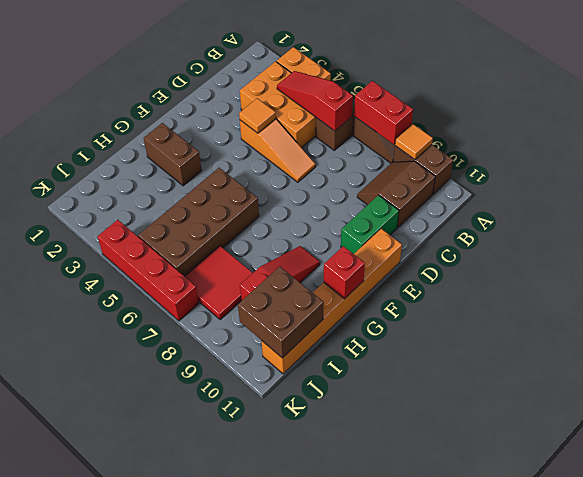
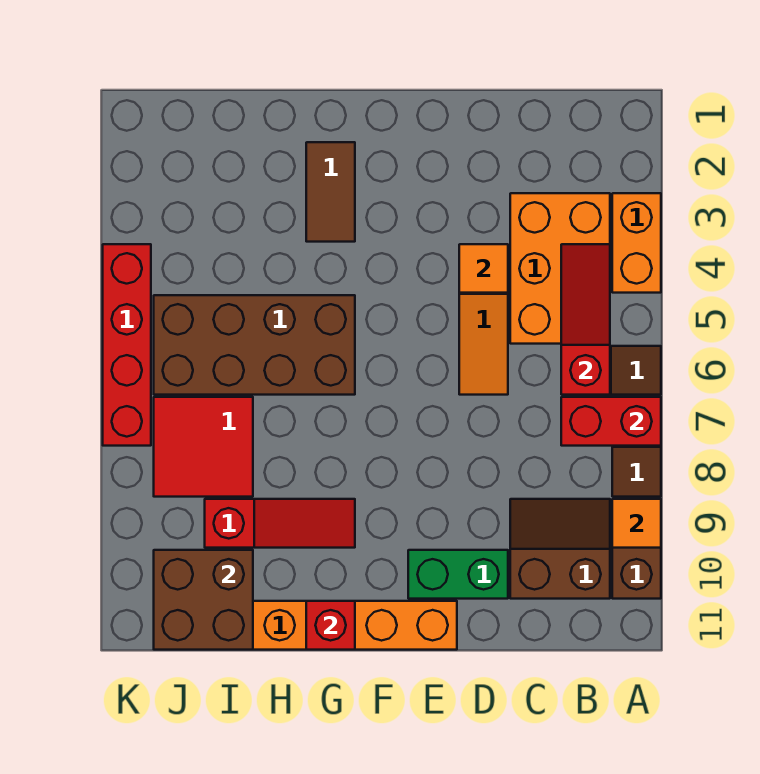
red brick A7:A8 level 2 -> red brick A7:B7 level 2
brown brick G2:G3 level 1 -> brown tile G2:G3 level 1

